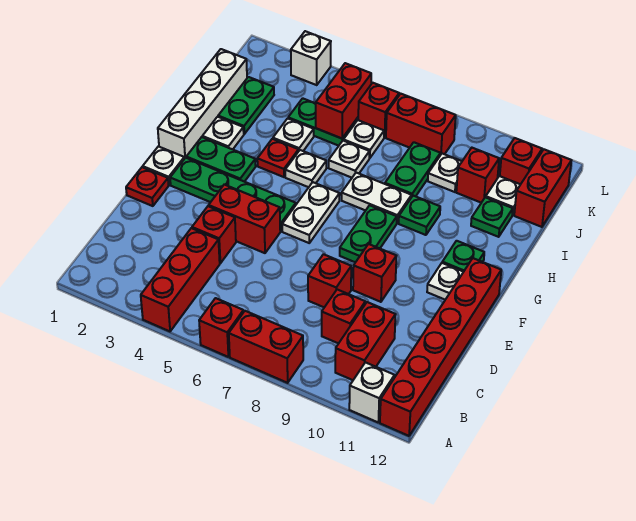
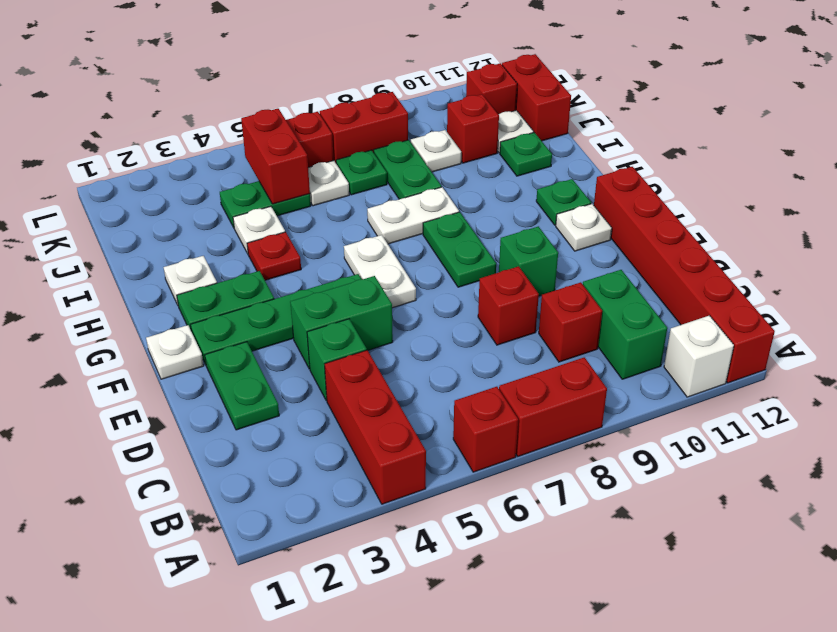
red brick B10:C10 level 1 -> green brick B10:C10 level 1
red brick D4 level 1 -> green brick D4 level 1
red plate E1 level 1 -> none
red brick E4:E5 level 1 -> green brick E4:E5 level 1
red brick E9 level 1 -> green brick E9 level 1
white brick G1:J1 level 1 -> none
white plate H5 level 1 -> none
green plate H9 level 1 -> green plate J7 level 1
green plate I2:J2 level 1 -> green plate D2:E2 level 1
white plate I6 level 1 -> none
white brick L3 level 1 -> none

